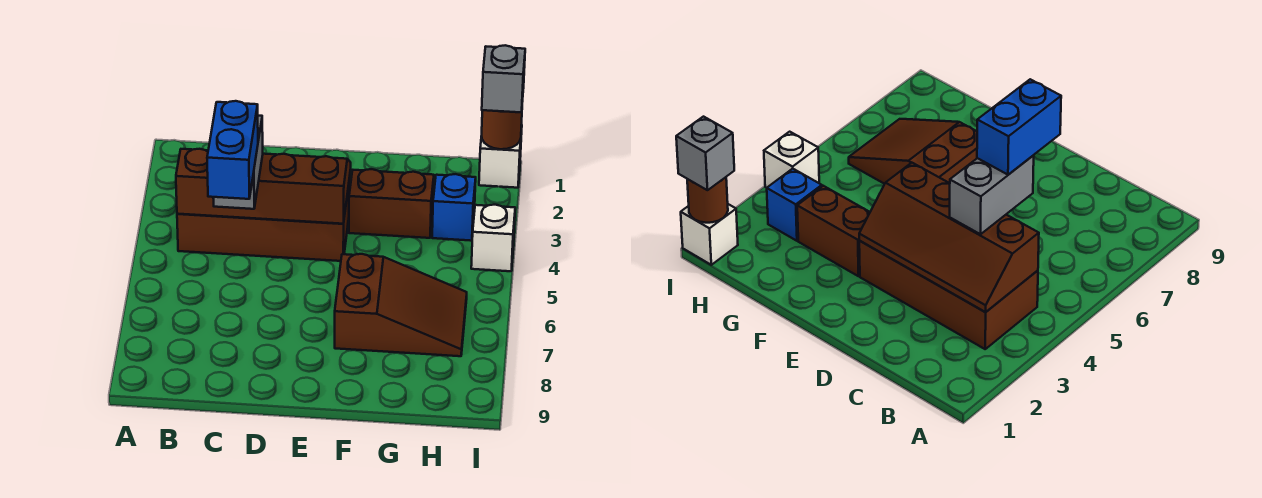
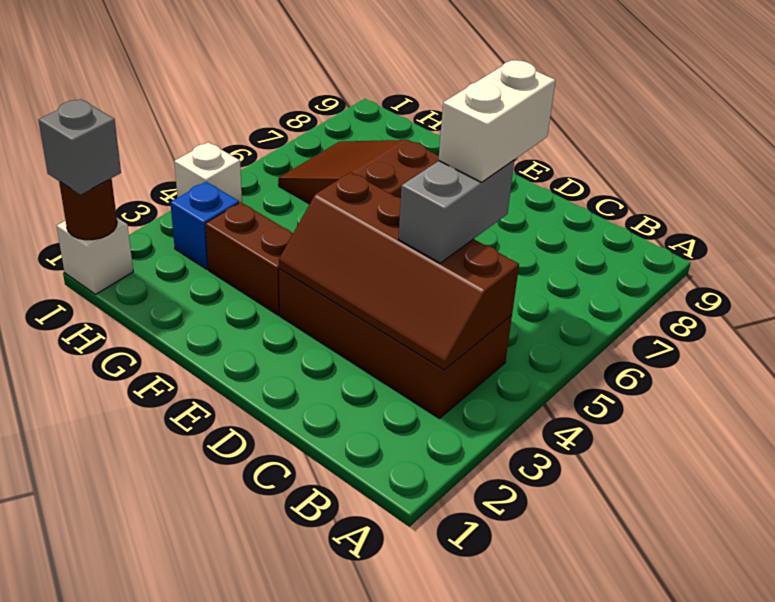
blue brick C5:C6 level 4 -> white brick C5:C6 level 4

